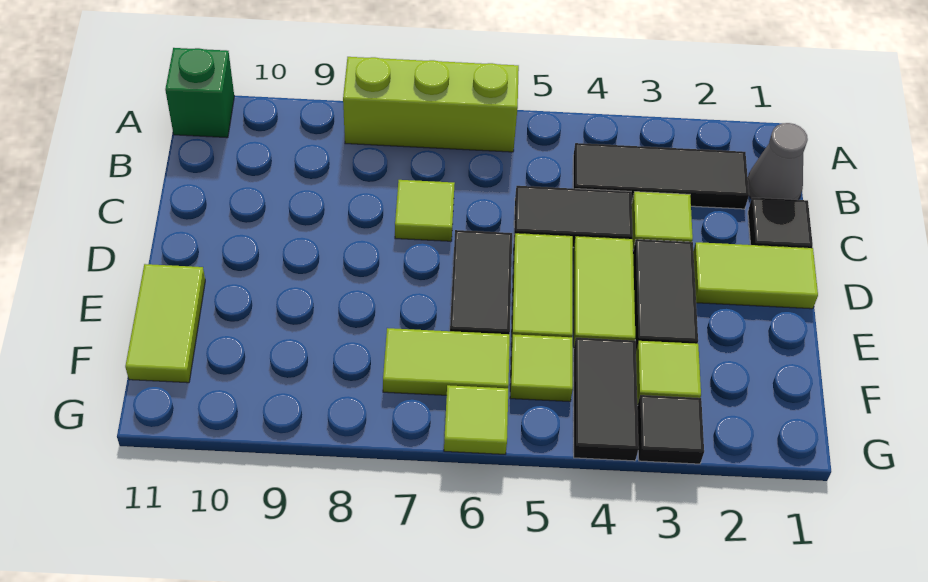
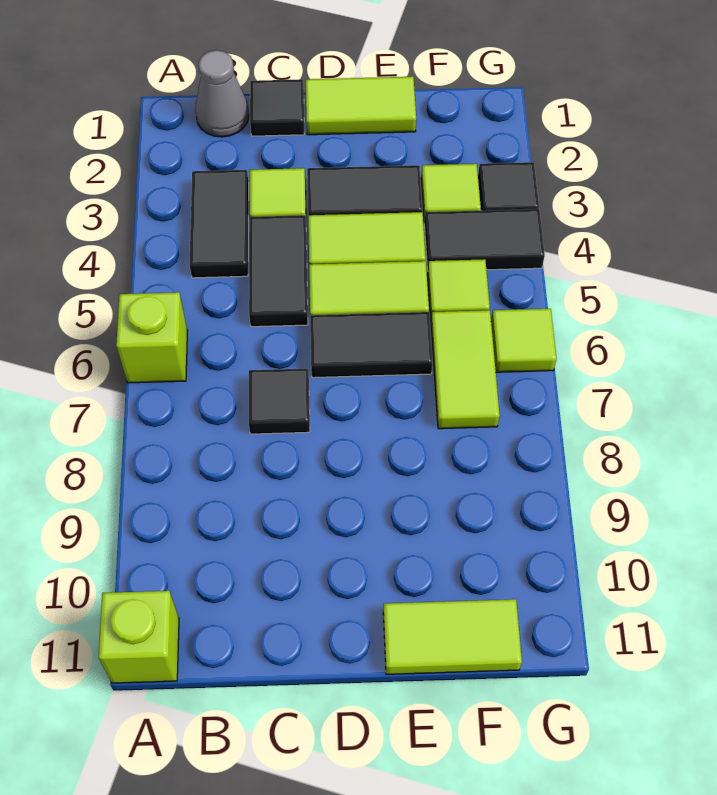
lime brick A6:A8 level 1 -> lime brick A6 level 1
green brick A11 level 1 -> lime brick A11 level 1
black tile B2:B4 level 1 -> black tile B3:B4 level 1
lime tile C7 level 1 -> black tile C7 level 1
lime tile D1:D2 level 1 -> lime tile D1:E1 level 1

